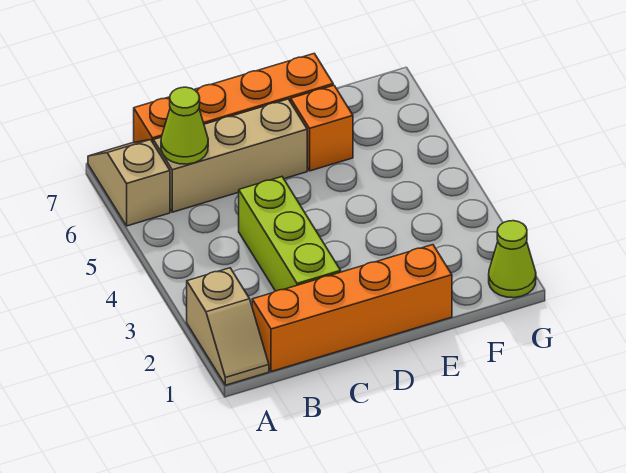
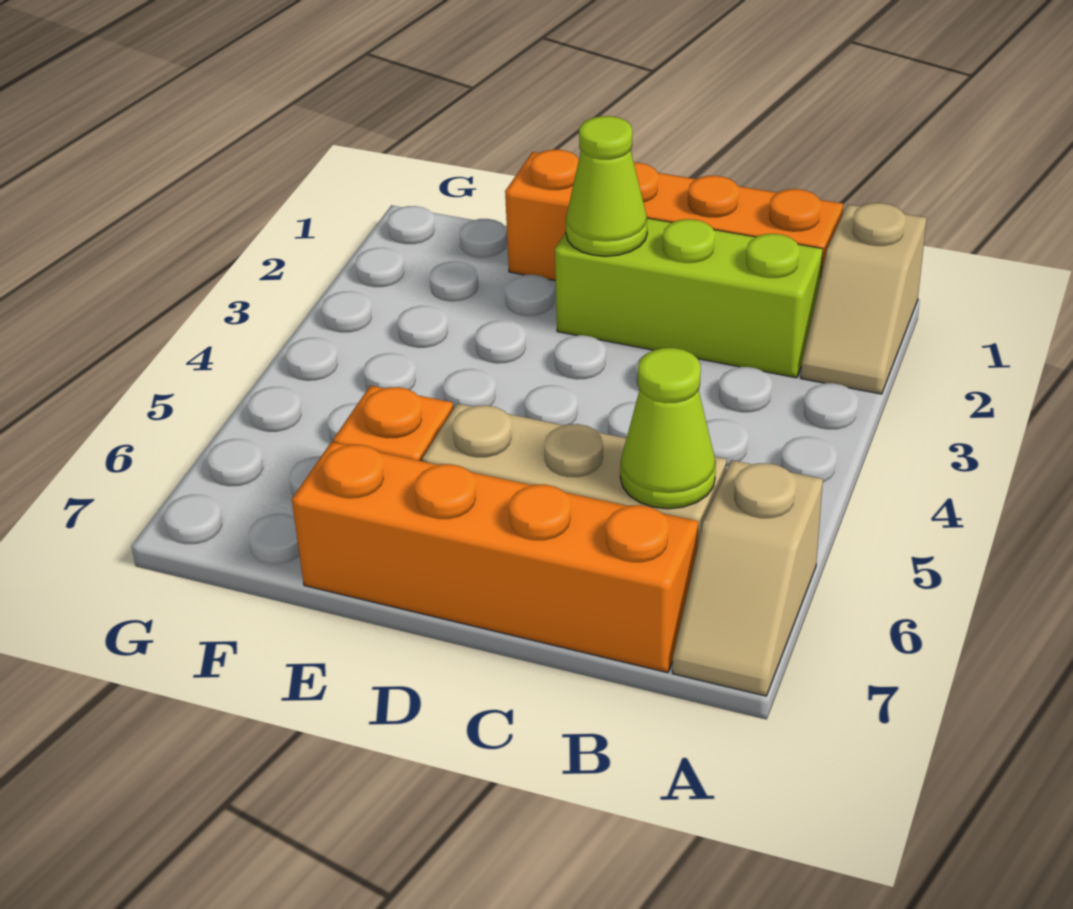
tan slope A1:A2 level 1 top 2 -> tan slope A1:A2 level 1 top 1
lime brick C2:C4 level 1 -> lime brick B2:D2 level 1
lime cone G1 level 1 -> lime cone D2 level 2

